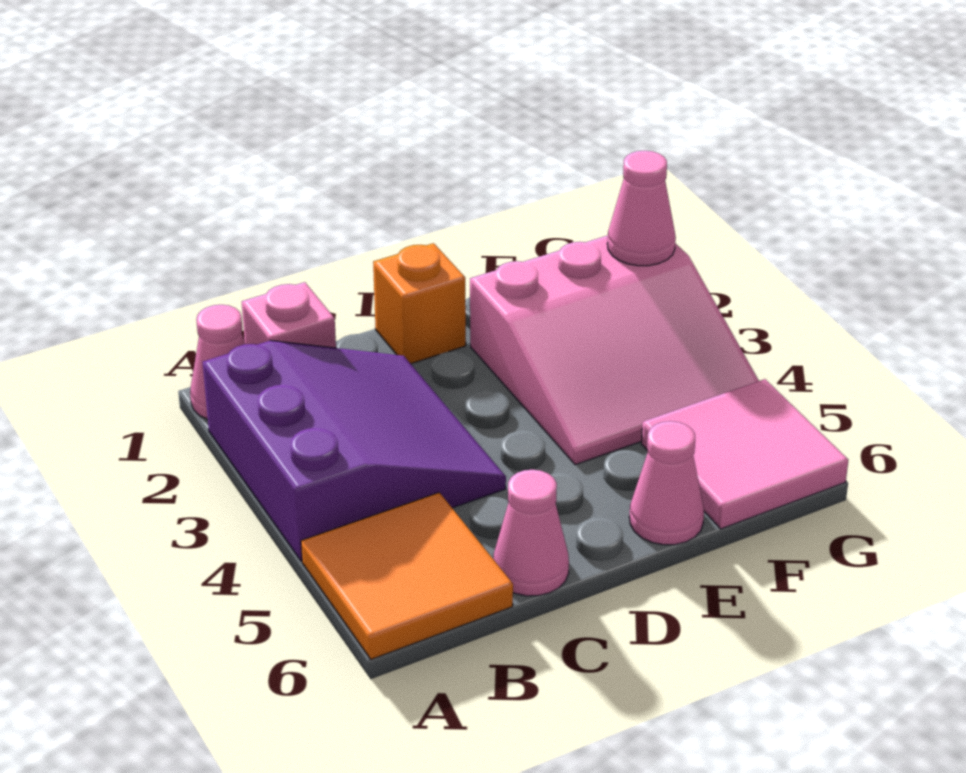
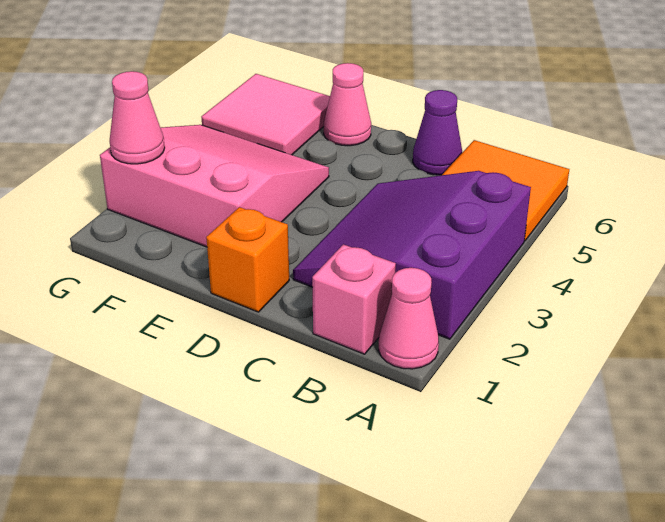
pink cone C6 level 1 -> purple cone C6 level 1

